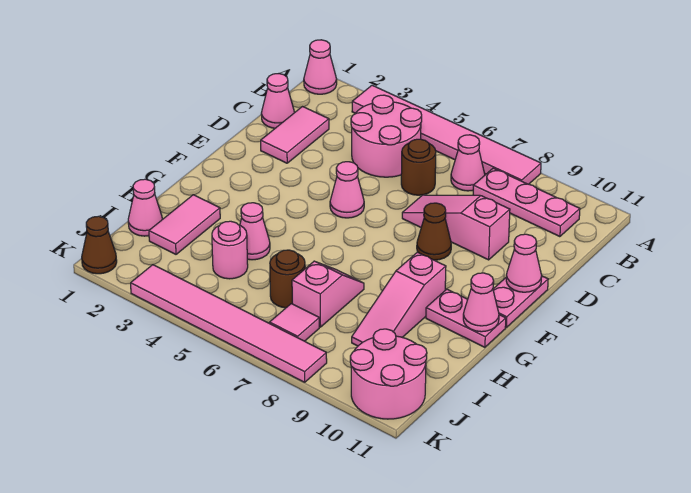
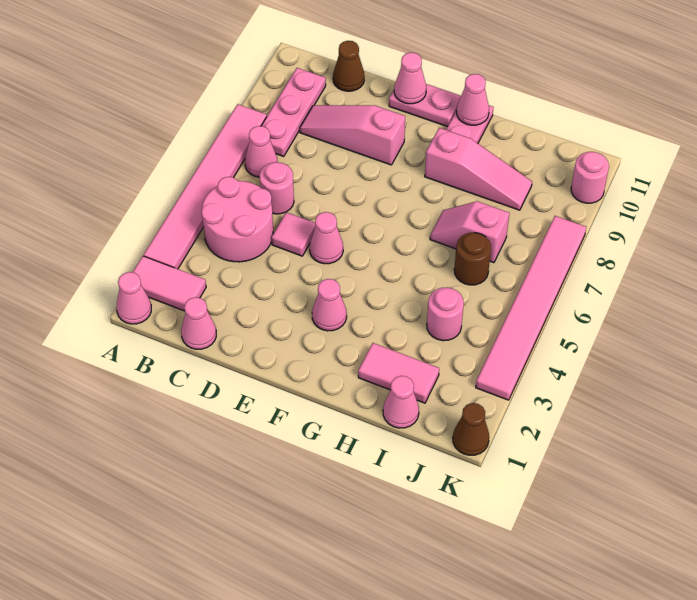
pink tile C2:D2 level 1 -> pink tile A2:B2 level 1
brown round brick C6 level 1 -> pink round brick C6 level 1
pink slope D7:D9 level 1 top 9 -> pink slope C9:E9 level 1 top E
brown cone E8 level 1 -> brown cone C11 level 1
pink cone H4 level 1 -> pink cone F3 level 1
pink tile J7 level 1 -> pink tile D5 level 1
pink round brick J10:K11 level 1 -> pink round brick K10 level 1

